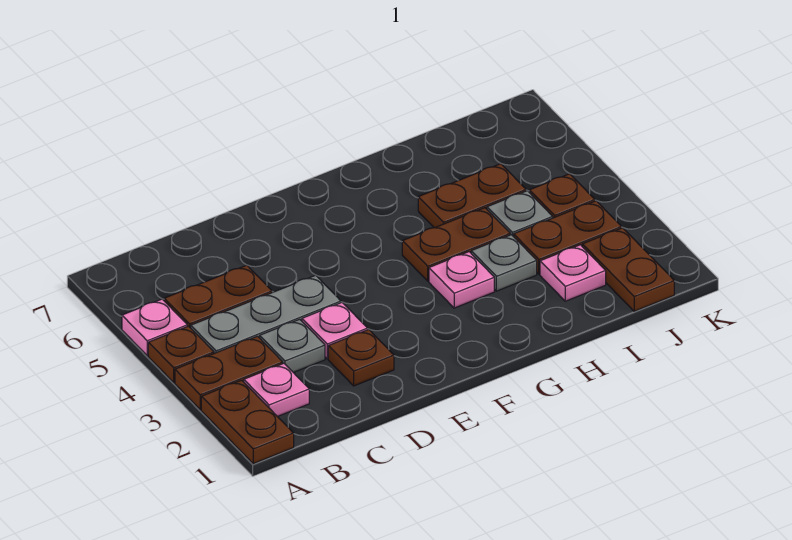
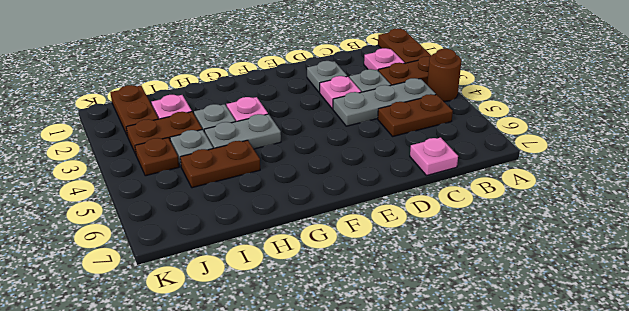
brown plate A4 level 1 -> brown round brick A4 level 1
pink plate A5 level 1 -> pink plate C7 level 1
brown plate D2 level 1 -> grey plate D2 level 1
brown plate G4:H4 level 1 -> grey plate G4:H4 level 1

